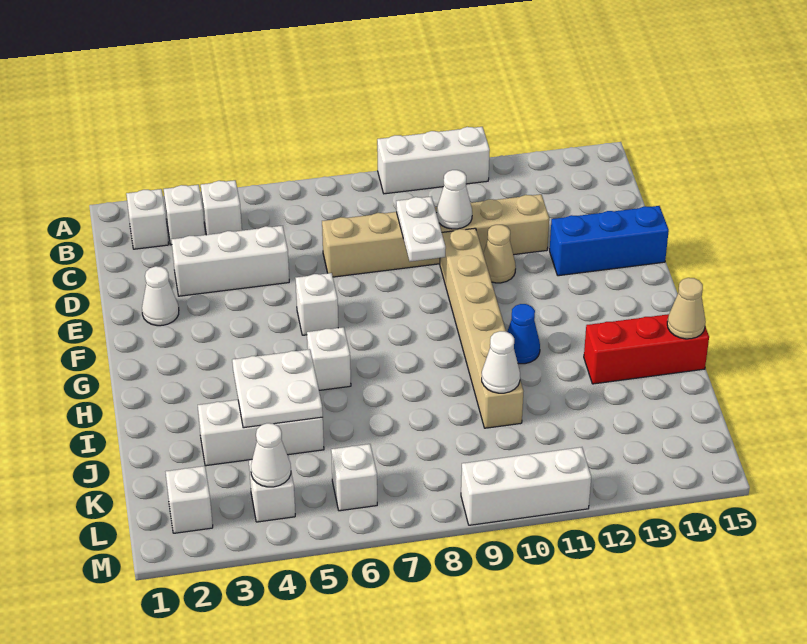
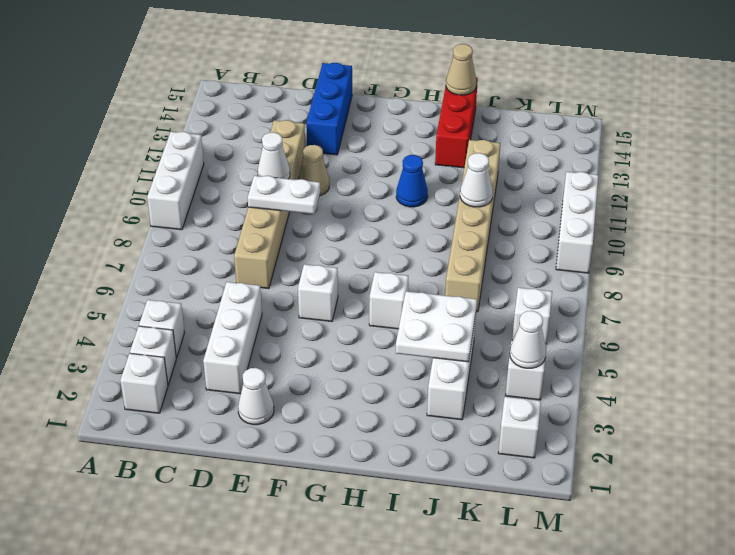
tan brick E10:J10 level 1 -> tan brick J7:J12 level 1

